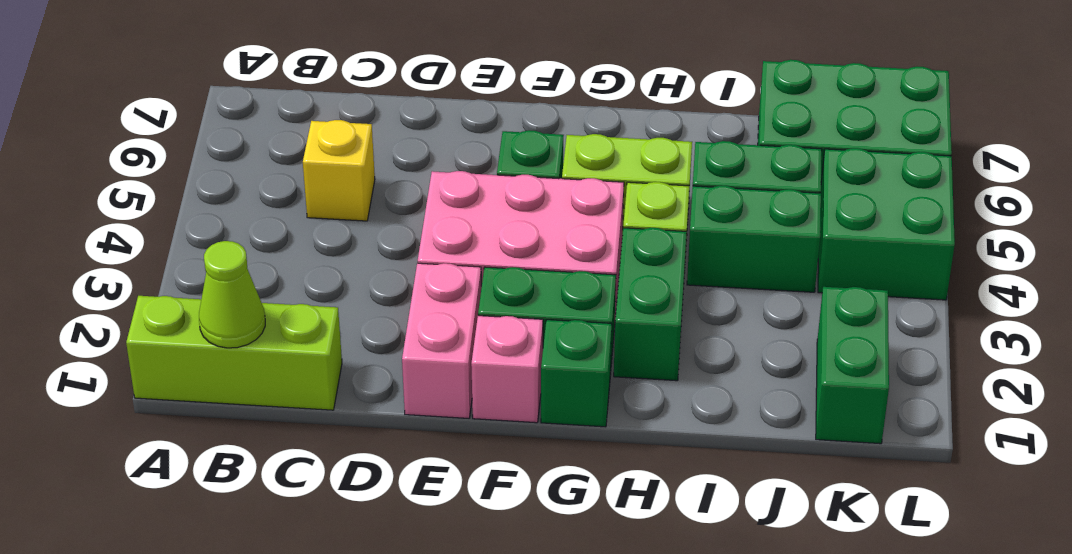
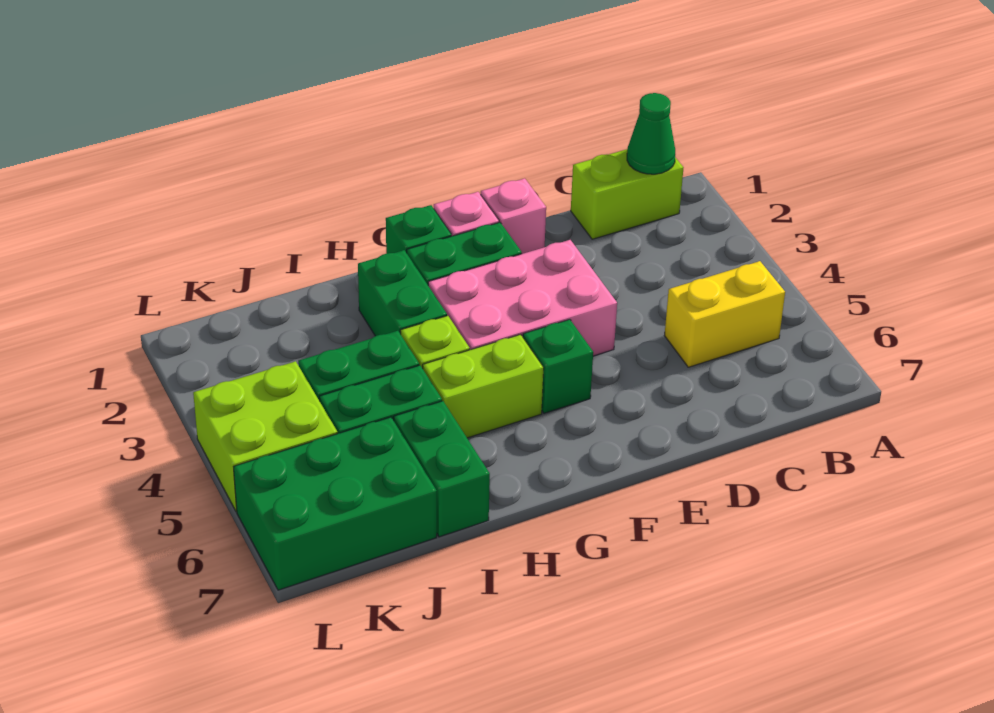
lime brick A1:C1 level 1 -> lime brick B1:C1 level 1
lime cone B1 level 2 -> green cone B1 level 2
yellow brick C5 level 1 -> yellow brick B5:C5 level 1
pink brick E1:E2 level 1 -> pink brick E1 level 1
green brick K1:K2 level 1 -> green brick I6:I7 level 1
green brick K4:L5 level 1 -> lime brick K4:L5 level 1

